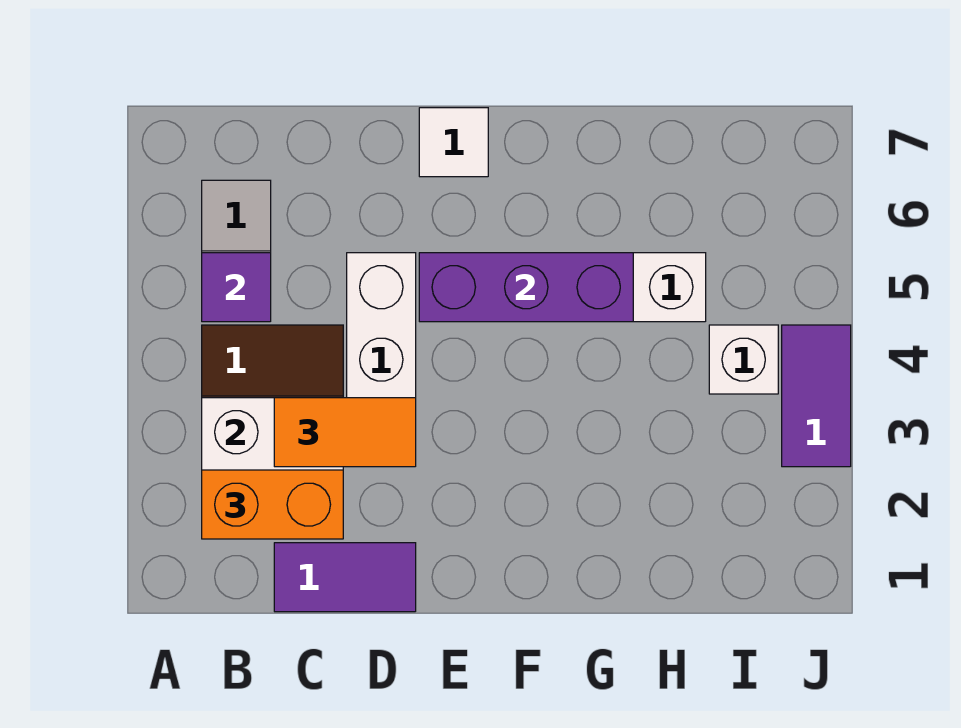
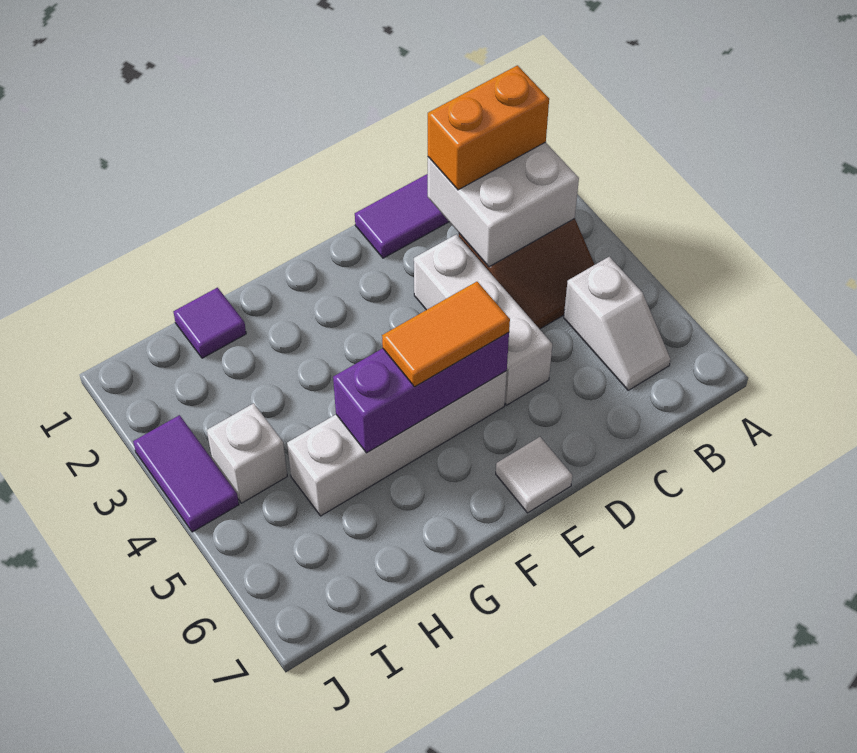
purple tile B5 level 2 -> purple tile H1 level 1
orange tile C3:D3 level 3 -> orange tile E5:F5 level 3

